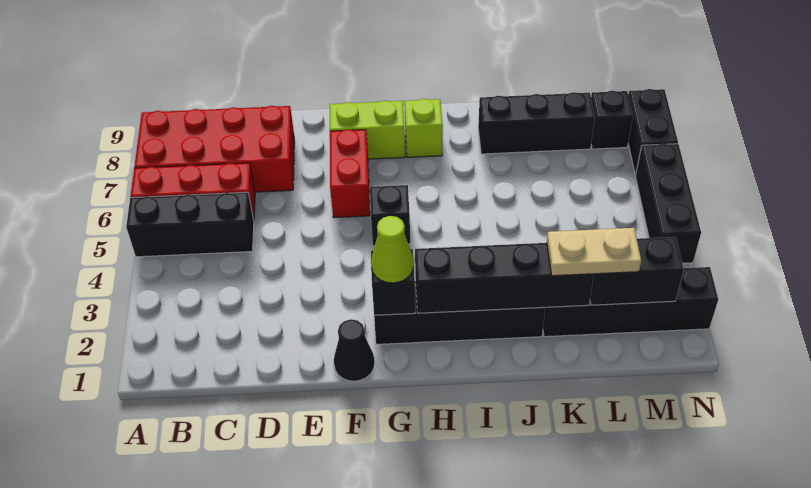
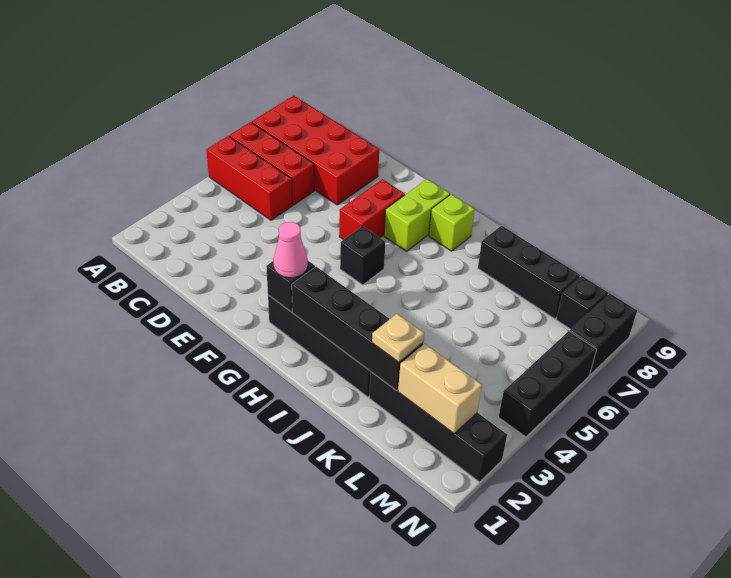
black brick A5:C5 level 1 -> red brick A5:C5 level 1
black cone F1 level 1 -> none
lime brick F8:G8 level 1 -> lime brick G7:G8 level 1
lime cone G2 level 3 -> pink cone G2 level 3
tan plate K2:L2 level 3 -> tan plate K2 level 3
black brick L2:M2 level 2 -> tan brick L2:M2 level 2

